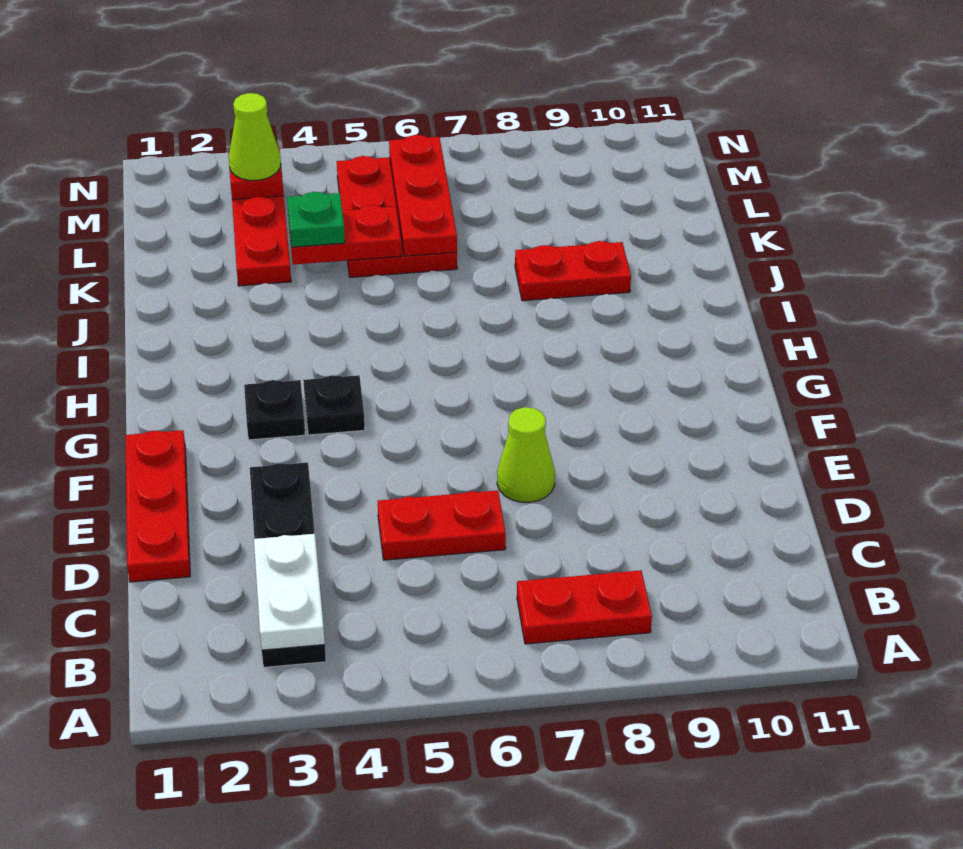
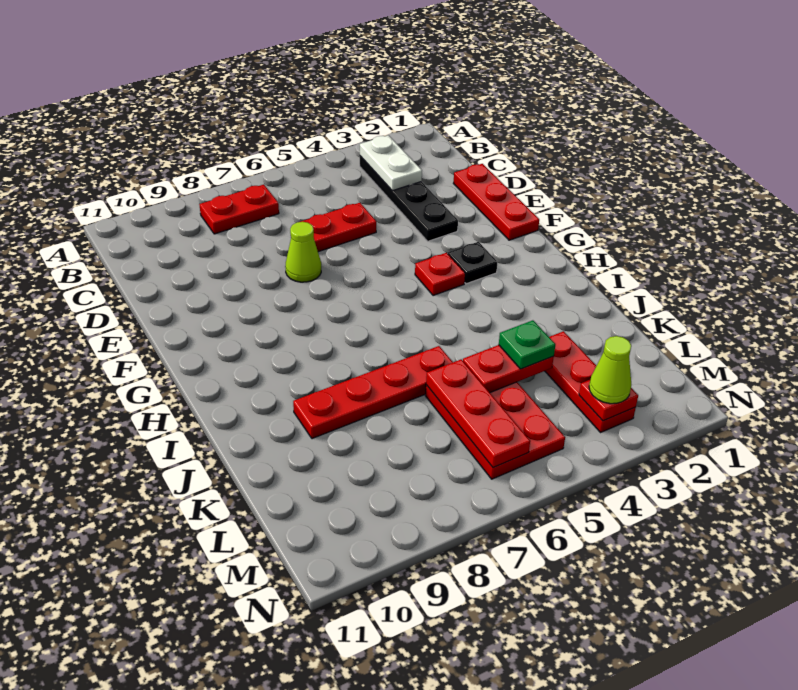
black plate G4 level 1 -> red plate G4 level 1
red plate J8:J9 level 1 -> red plate J6:J9 level 1

